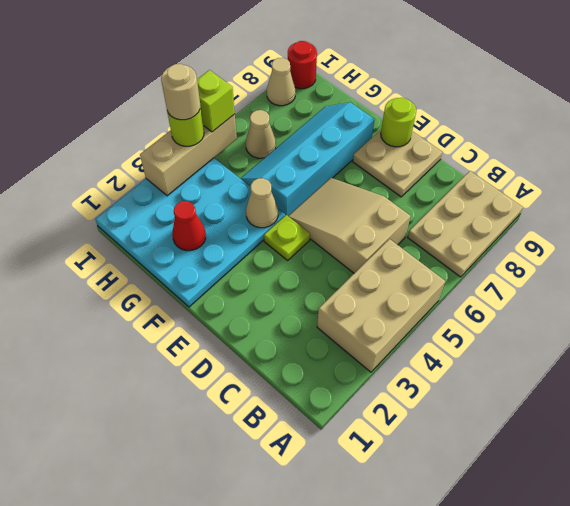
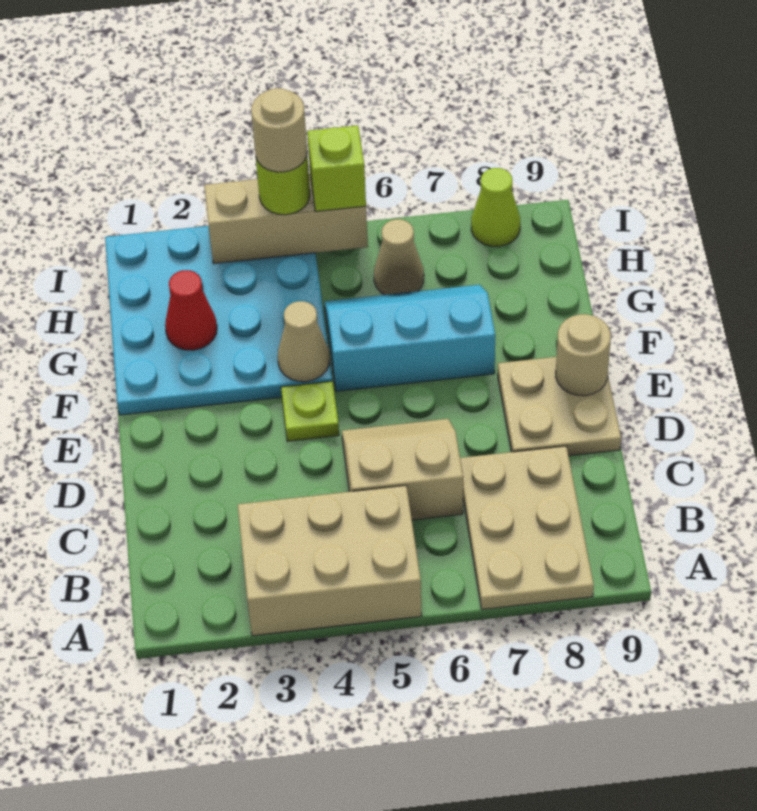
tan plate A7:B9 level 1 -> tan plate A7:C8 level 1
tan slope C5:E6 level 1 top C -> tan slope C5:D6 level 1 top C
lime round brick E9 level 2 -> tan round brick E9 level 2
cyan slope F5:G8 level 1 top F -> cyan slope F5:G7 level 1 top F
tan cone I8 level 1 -> lime cone I8 level 1
red round brick I9 level 1 -> none

